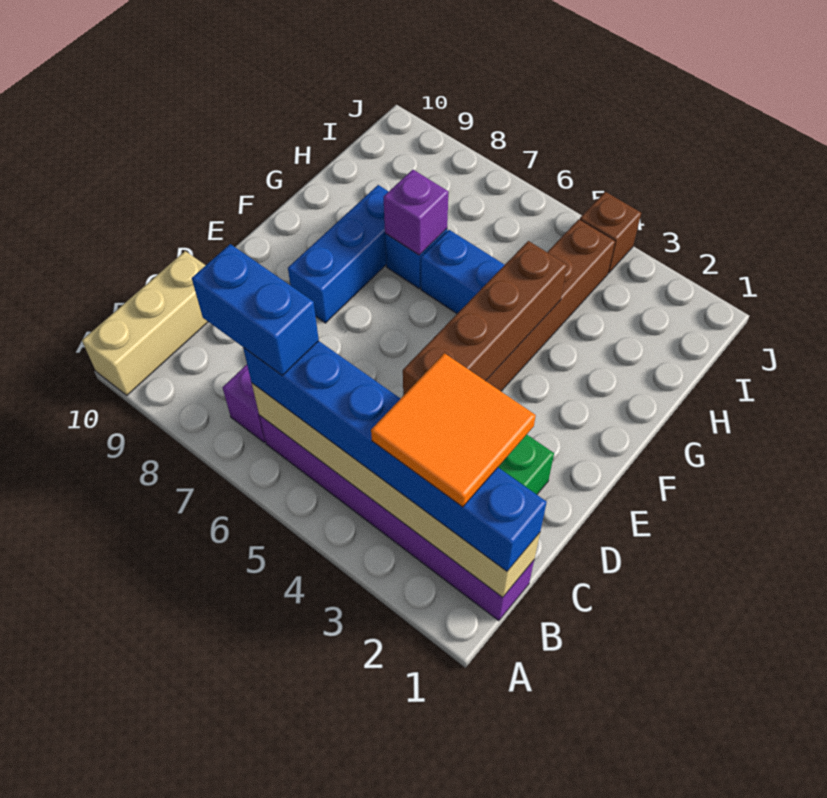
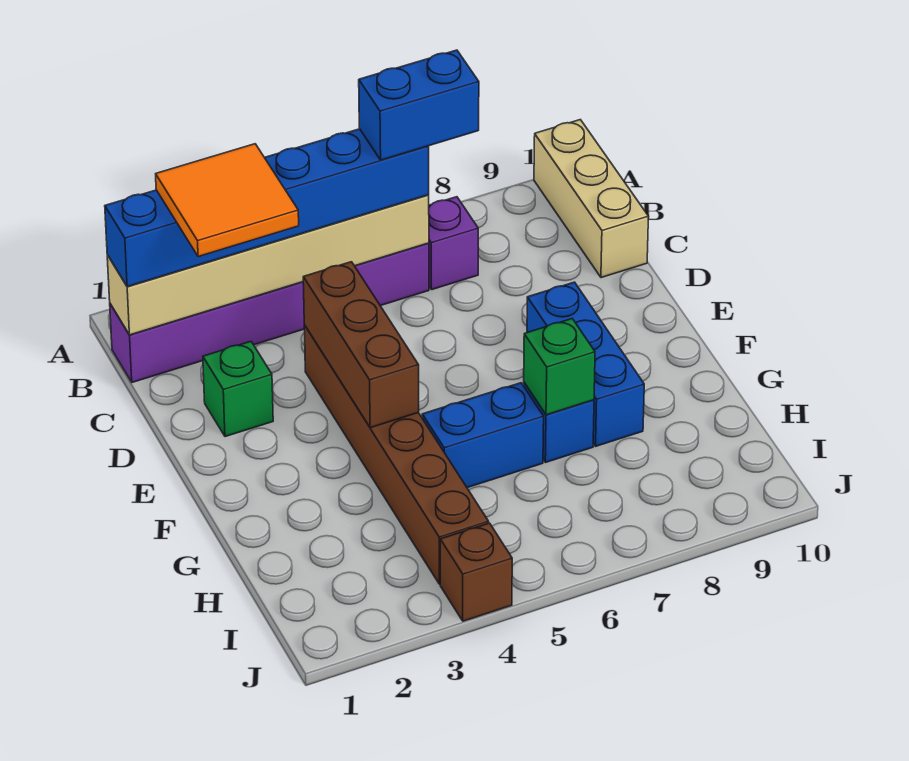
brown brick D4:G4 level 2 -> brown brick D4:F4 level 2
purple brick G7 level 2 -> green brick G7 level 2

